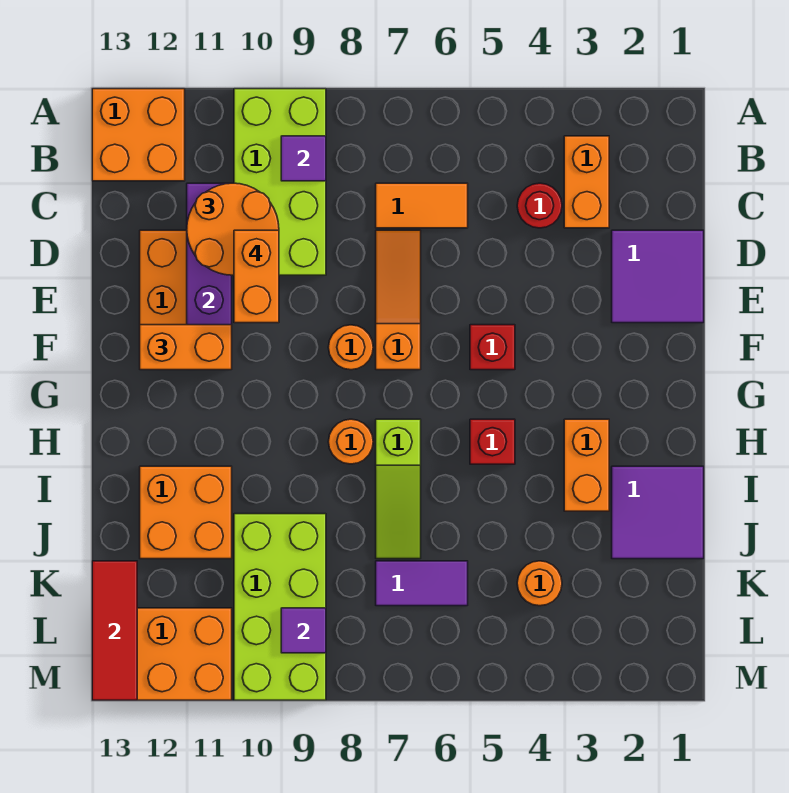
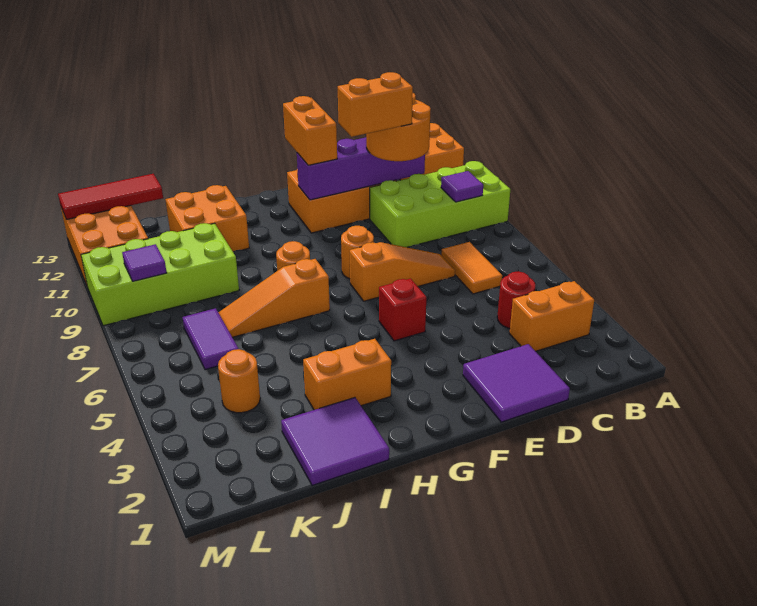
red brick H5 level 1 -> none
lime slope H7:J7 level 1 top H -> orange slope H7:J7 level 1 top H

